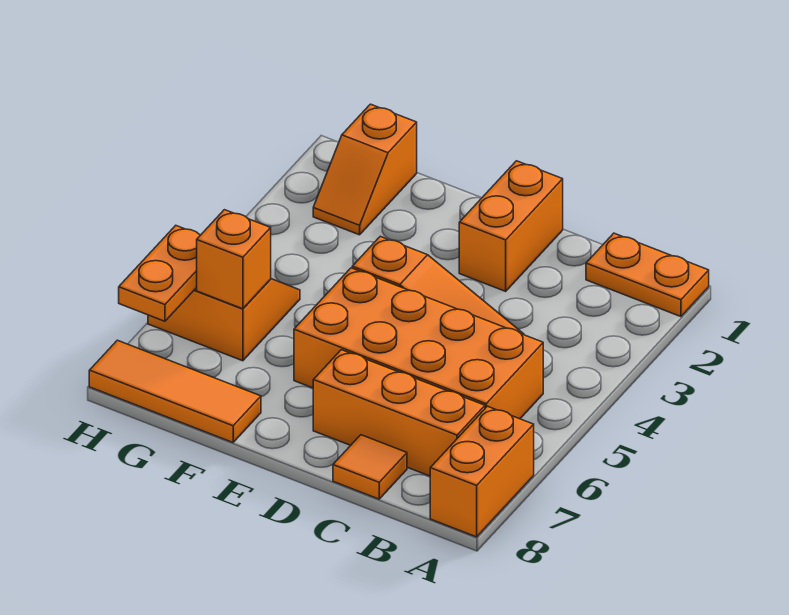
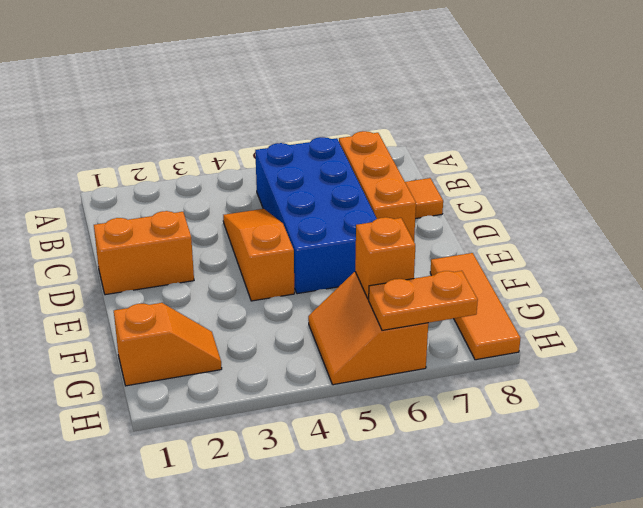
orange plate A1:B1 level 1 -> none
orange brick A7:A8 level 1 -> none
orange brick B5:E6 level 1 -> blue brick B5:E6 level 1

